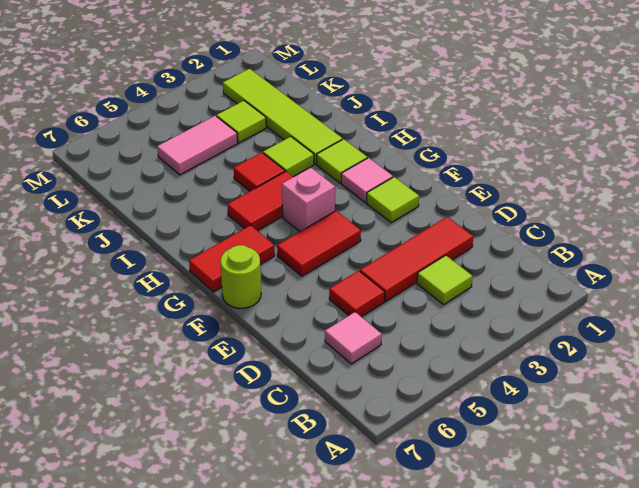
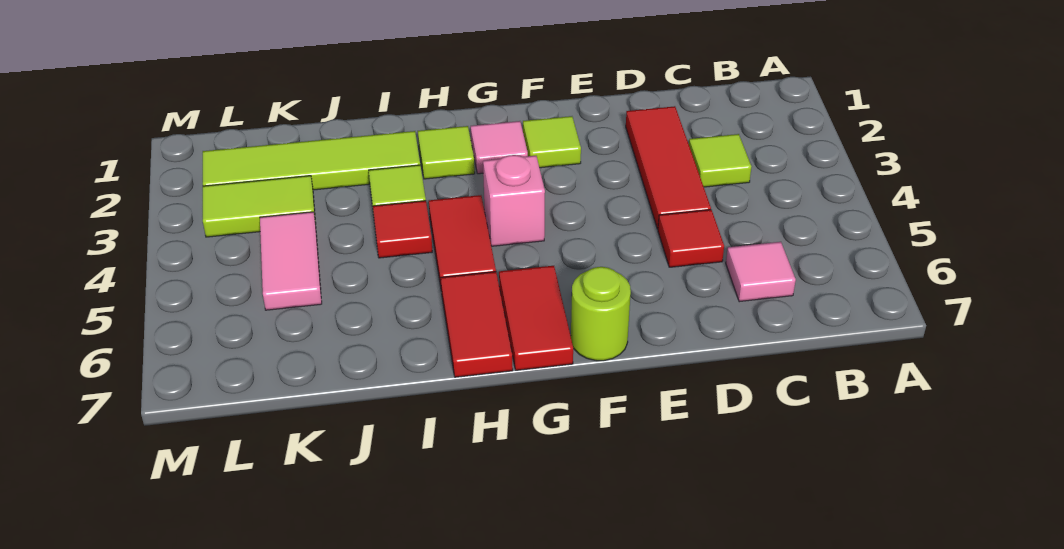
red tile F4:F5 level 1 -> red tile H6:H7 level 1
lime tile K3 level 1 -> lime tile K3:L3 level 1

